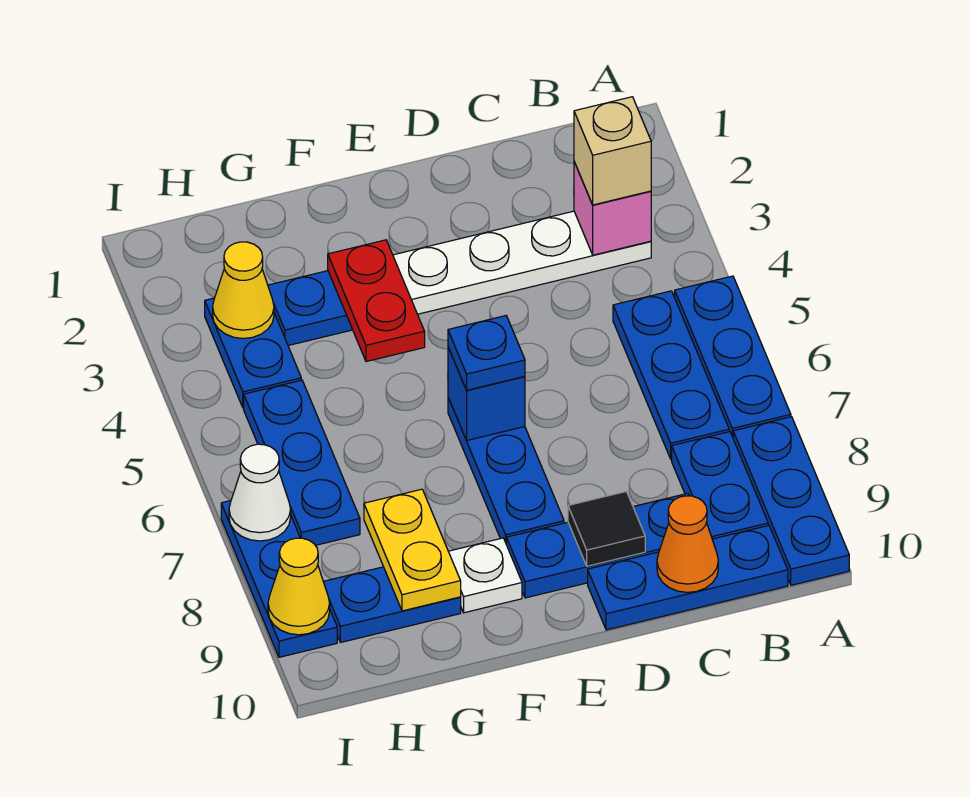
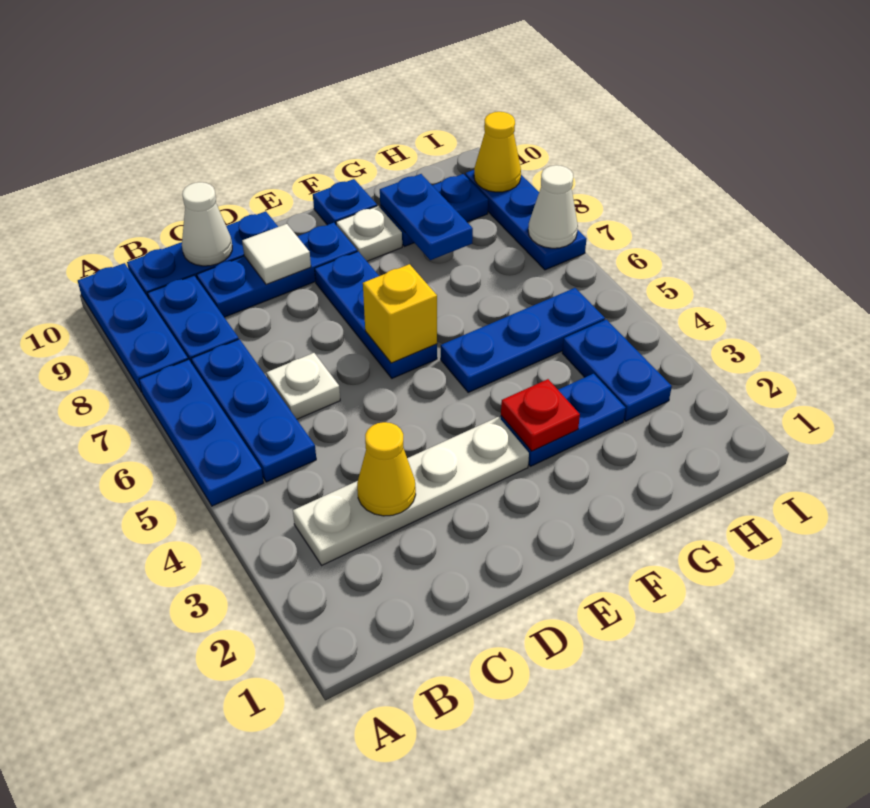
pink brick B3 level 2 -> none
tan brick B3 level 3 -> none
none -> white plate C6 level 1
orange cone C10 level 2 -> white cone C10 level 2
black tile D9 level 2 -> white tile D9 level 2
blue brick E6 level 2 -> yellow brick E6 level 2
blue plate E6 level 3 -> blue plate F10 level 1
red plate F3:F4 level 2 -> red plate F3 level 2
yellow plate G8:G9 level 2 -> blue plate G8:G9 level 2
yellow cone H3 level 2 -> yellow cone C3 level 2
blue plate H5:H7 level 1 -> blue plate F5:H5 level 1

